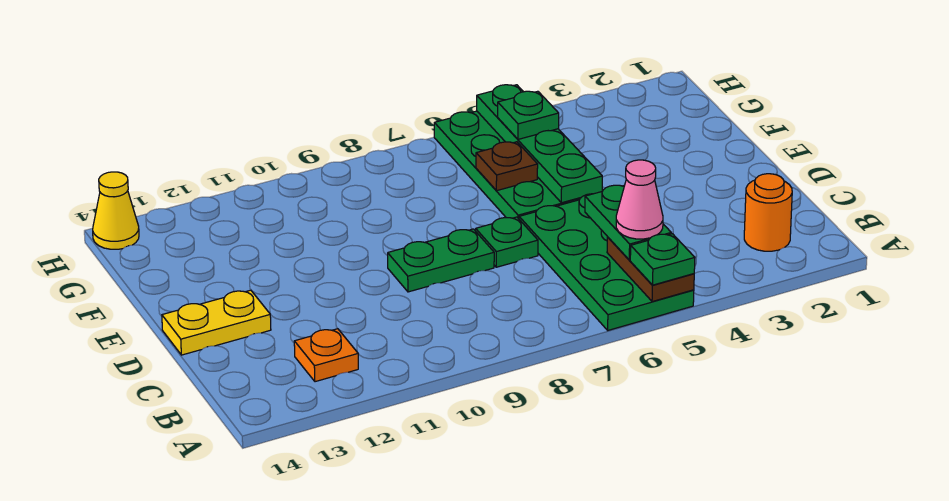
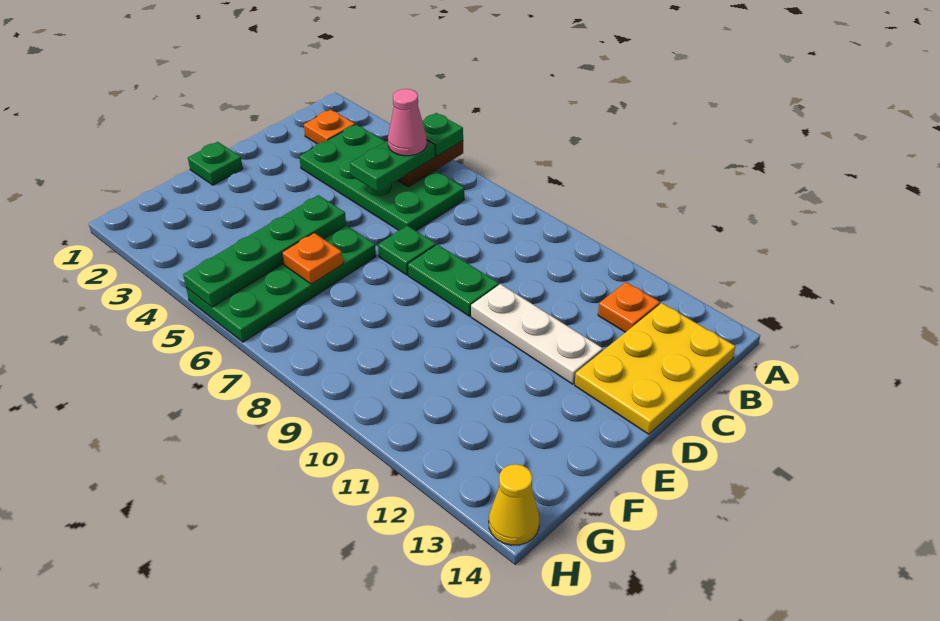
green plate A5:D6 level 1 -> green plate B3:C6 level 1
orange round brick B2 level 1 -> orange plate B2 level 1
none -> white plate D10:D12 level 1
yellow plate D13:D14 level 1 -> yellow plate B13:D14 level 1
brown plate F6 level 2 -> orange plate F6 level 2
green plate G5 level 3 -> green plate E1 level 1

